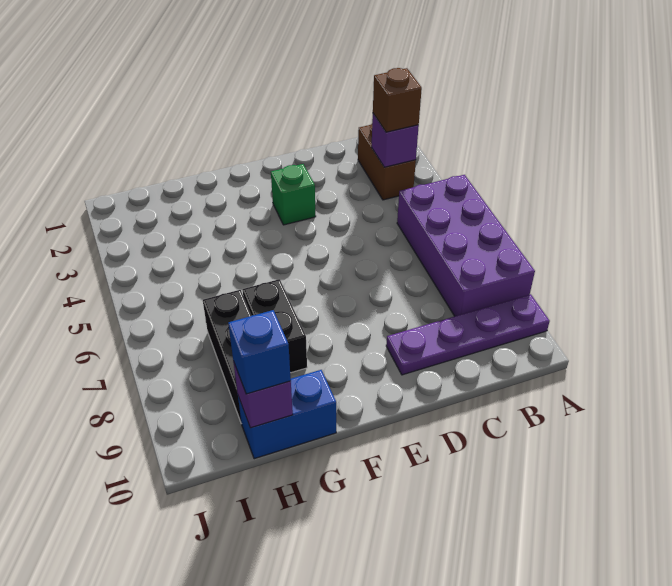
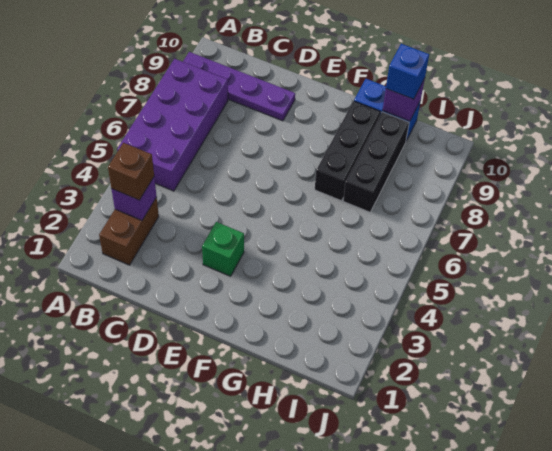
black brick G7:G8 level 1 -> black brick G7:G9 level 1

